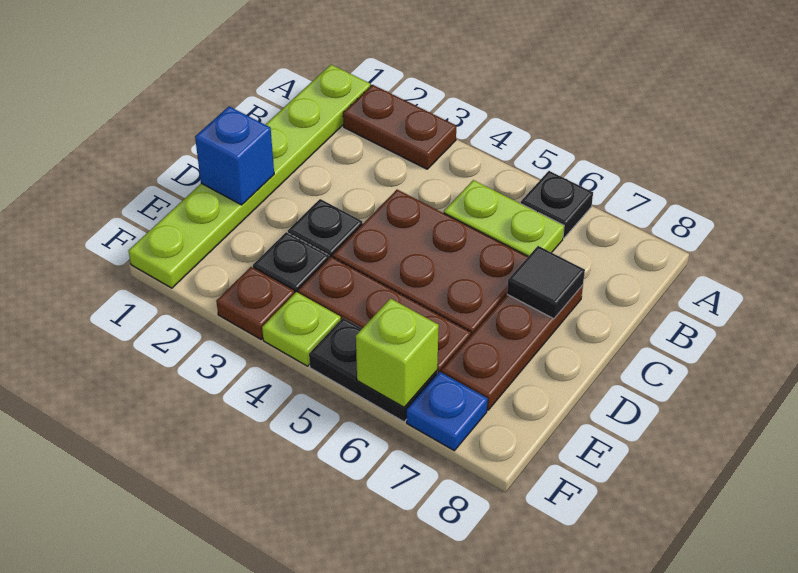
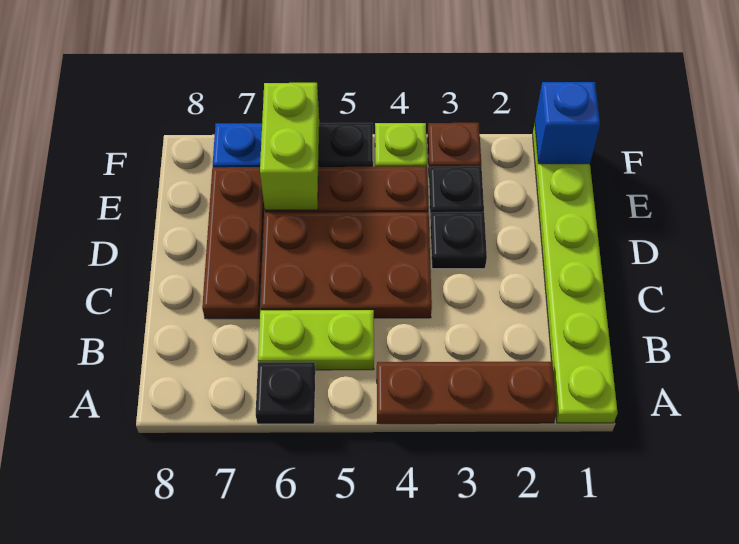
brown plate A2:A3 level 1 -> brown plate A2:A4 level 1
black tile C7 level 2 -> none
blue brick D1 level 2 -> blue brick F1 level 2
lime brick F6 level 2 -> lime brick E6:F6 level 2

